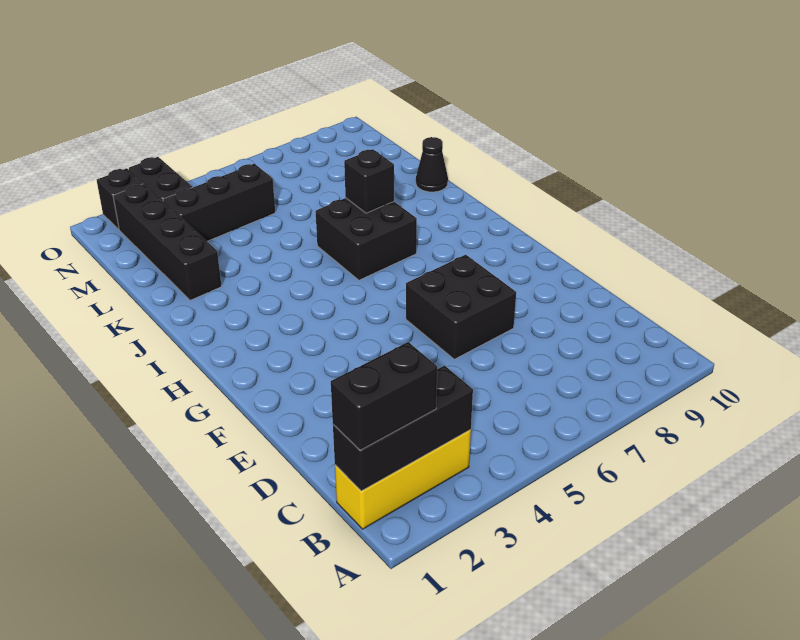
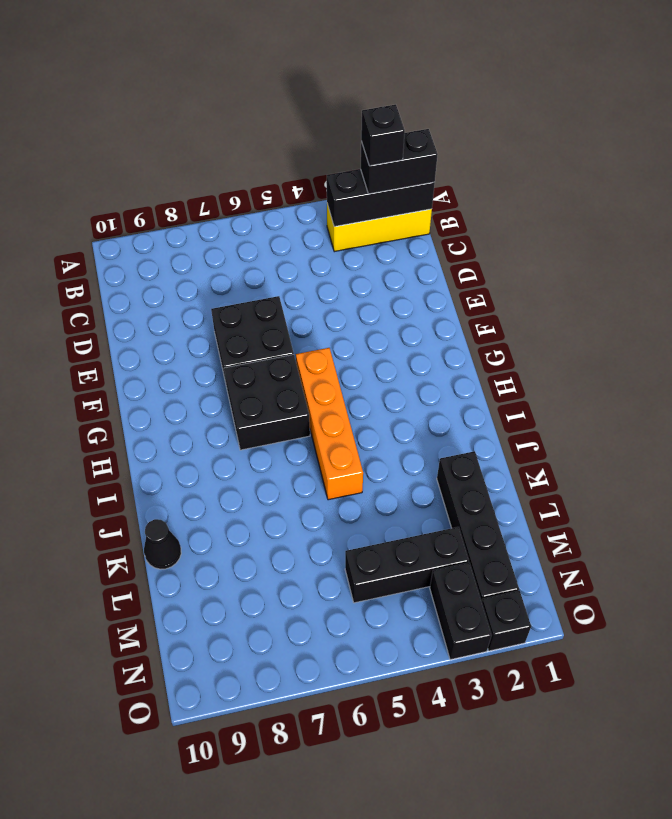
none -> orange brick G5:J5 level 1
black brick I6:J7 level 1 -> black brick G6:H7 level 1
black brick J7 level 2 -> black brick B2 level 4

